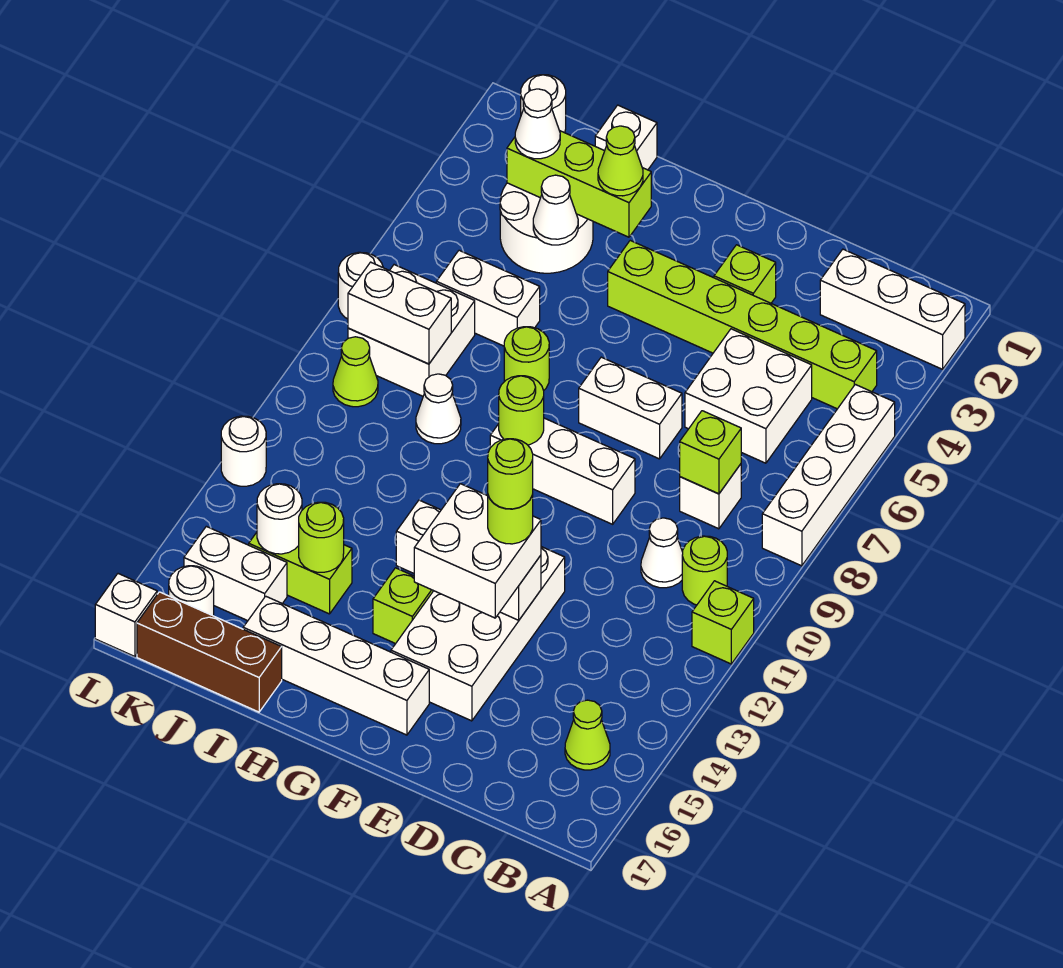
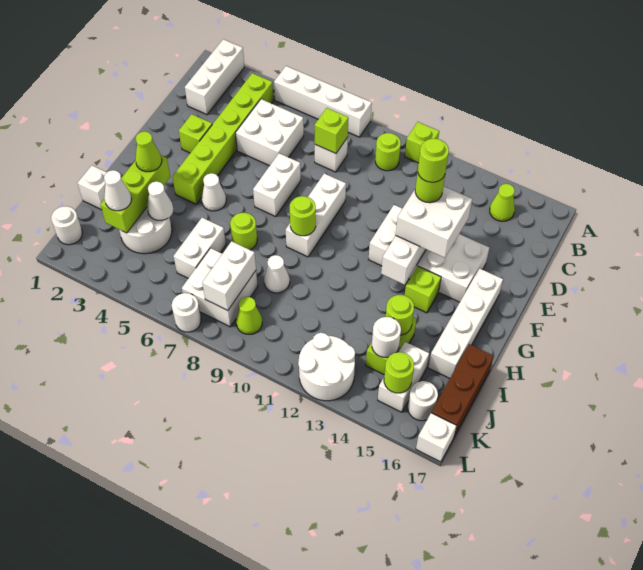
white cone C10 level 1 -> white cone G5 level 1
none -> lime round brick K15 level 2
white round brick L12 level 1 -> white round brick K12:L13 level 1

